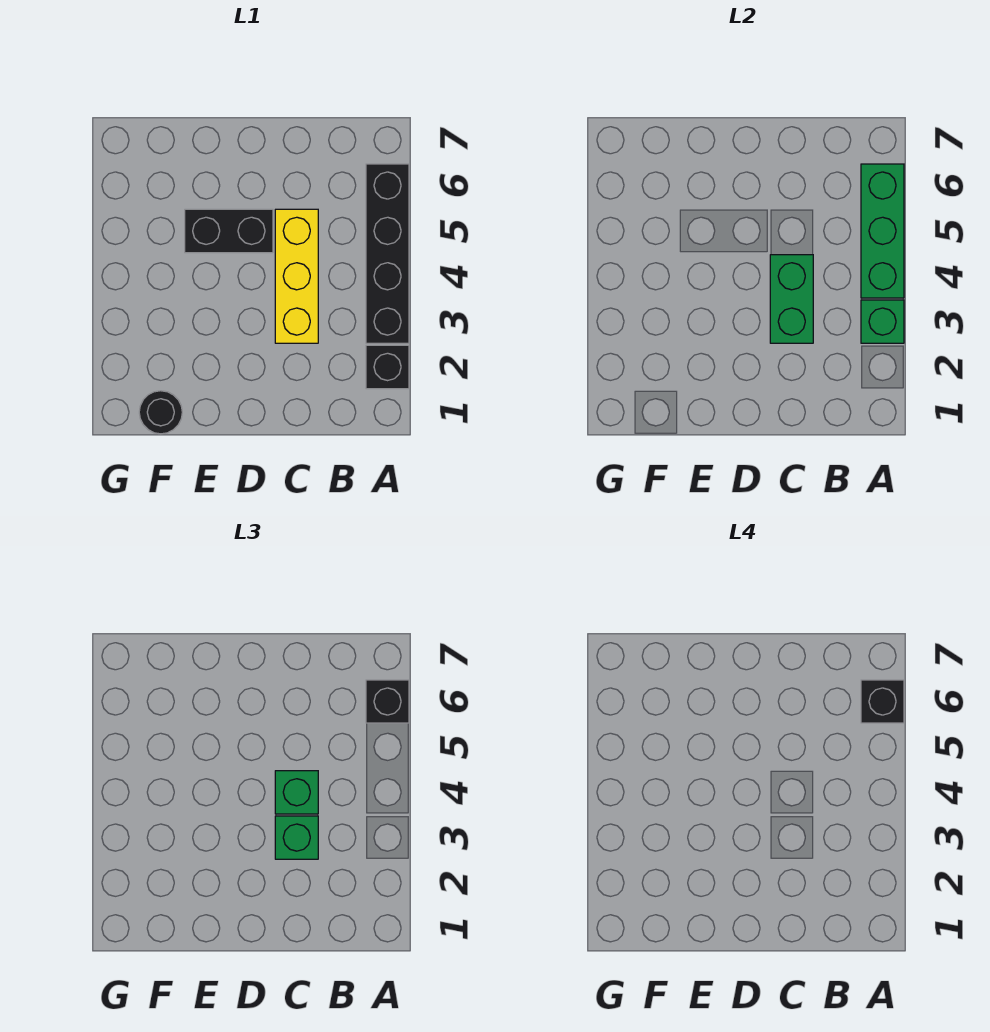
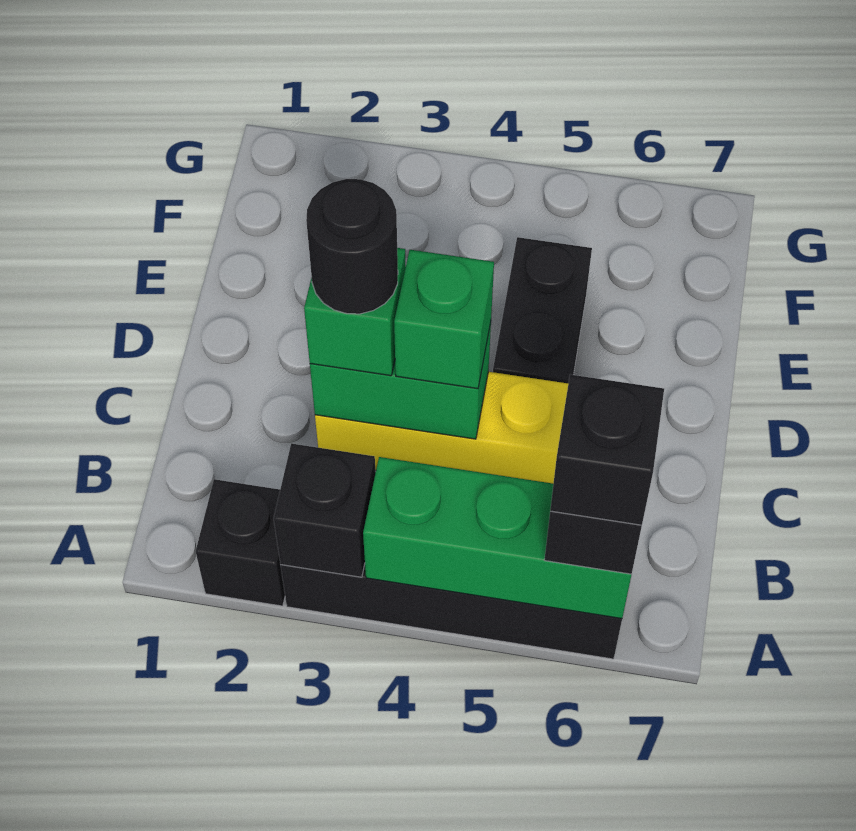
green brick A3 level 2 -> black brick A3 level 2
black round brick F1 level 1 -> black round brick C3 level 4

